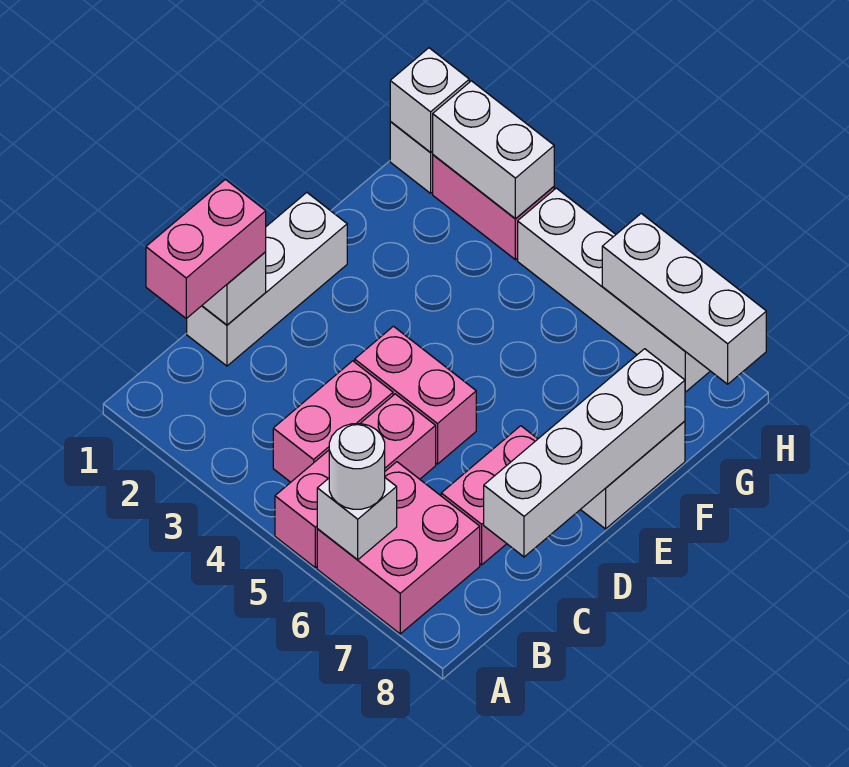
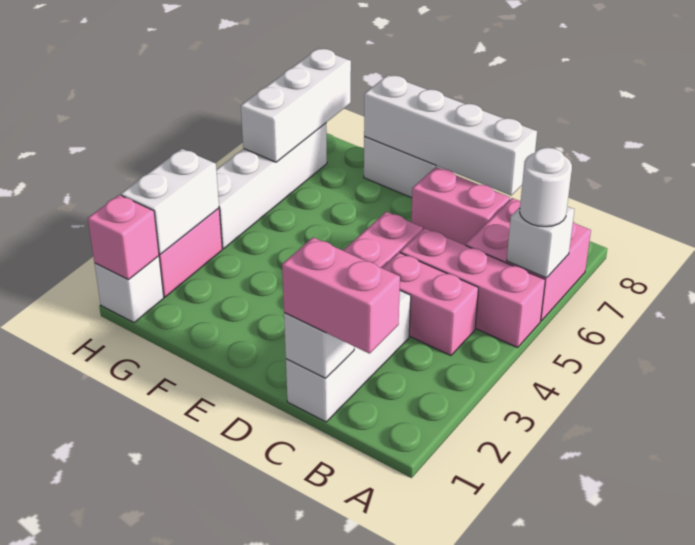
white brick C1:E1 level 1 -> white brick C1:C3 level 1
white brick H1 level 2 -> pink brick H1 level 2

